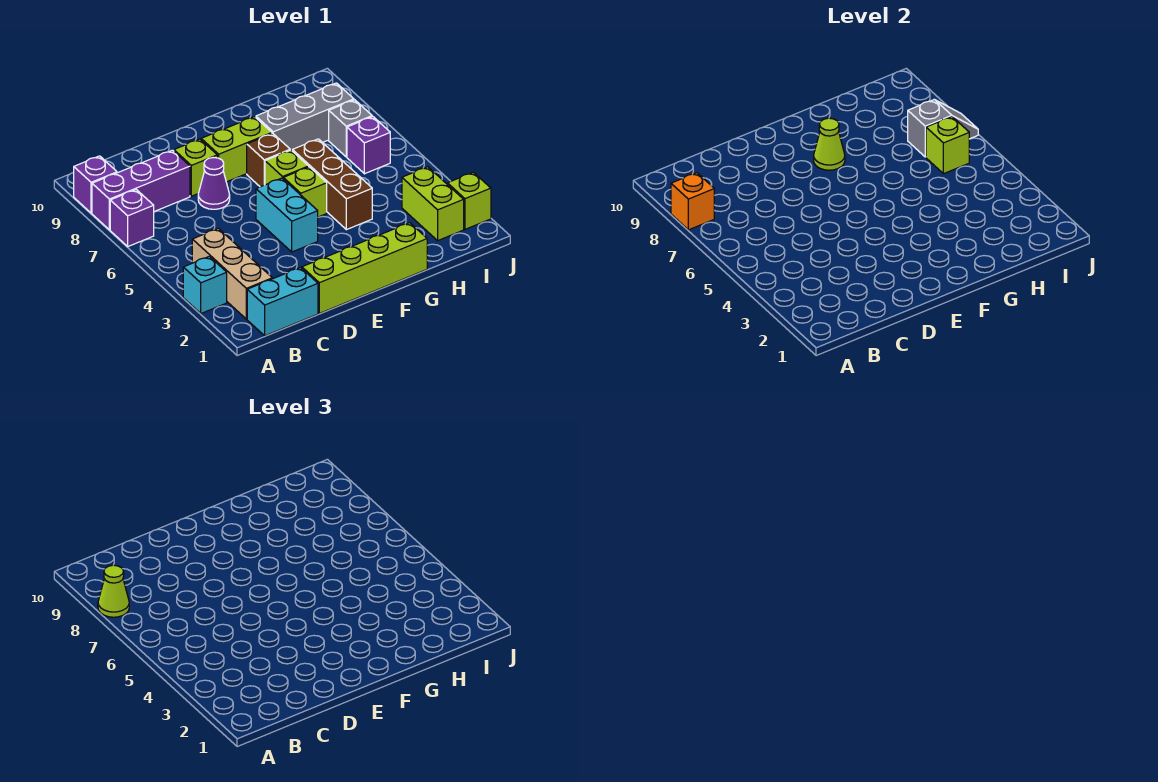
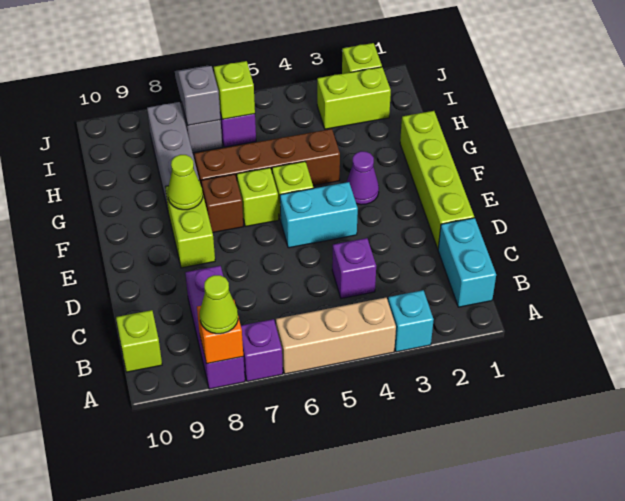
purple brick A9 level 1 -> purple brick C4 level 1
tan brick B2:B4 level 1 -> tan brick A4:A6 level 1
purple cone D7 level 1 -> purple cone F3 level 1
lime brick D8 level 1 -> lime brick B10 level 1
brown brick G4:G6 level 1 -> brown brick G4:G7 level 1

